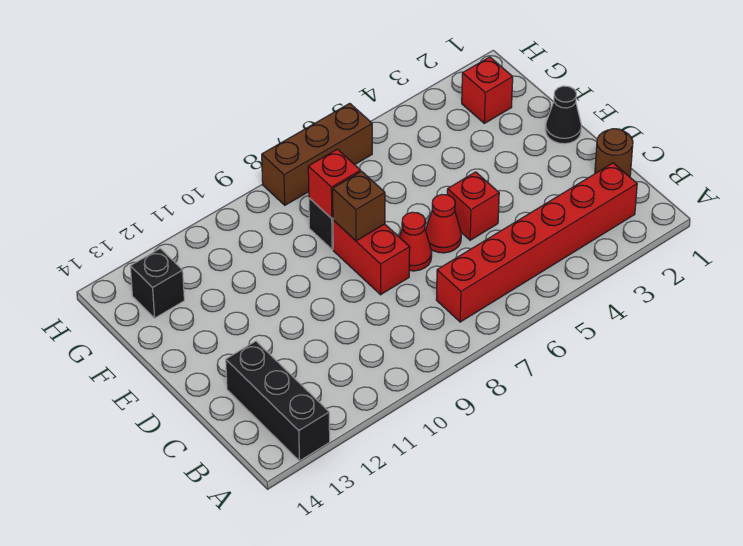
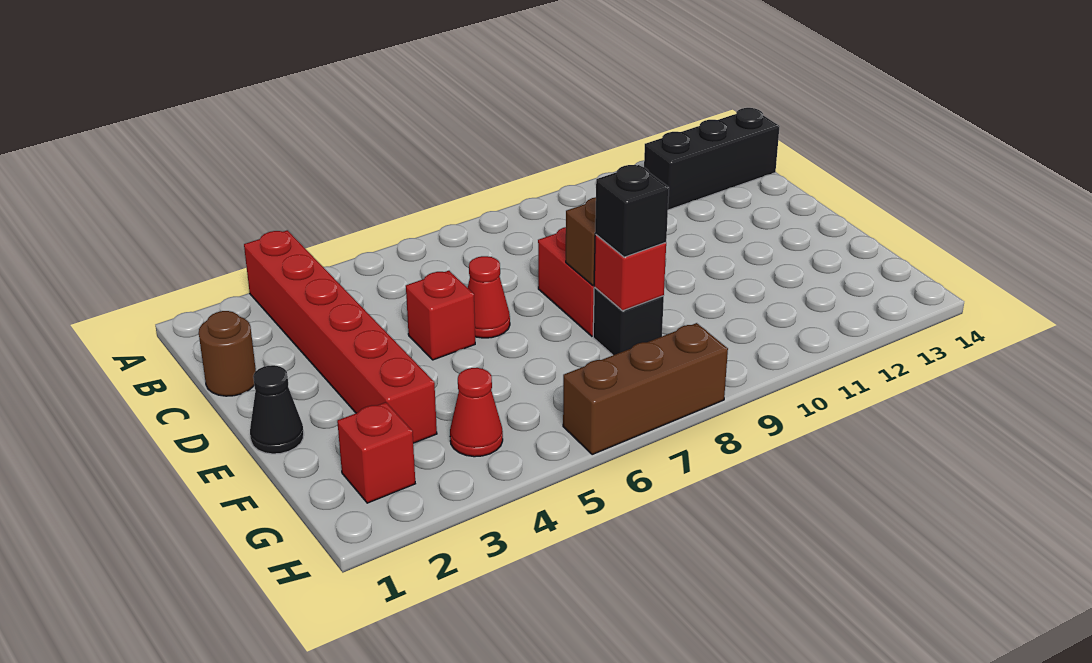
black brick A13:C13 level 1 -> black brick B12:B14 level 1
red brick B2:B7 level 1 -> red brick A3:F3 level 1
red cone D7 level 1 -> red cone G4 level 1
black brick G13 level 1 -> black brick F8 level 3

